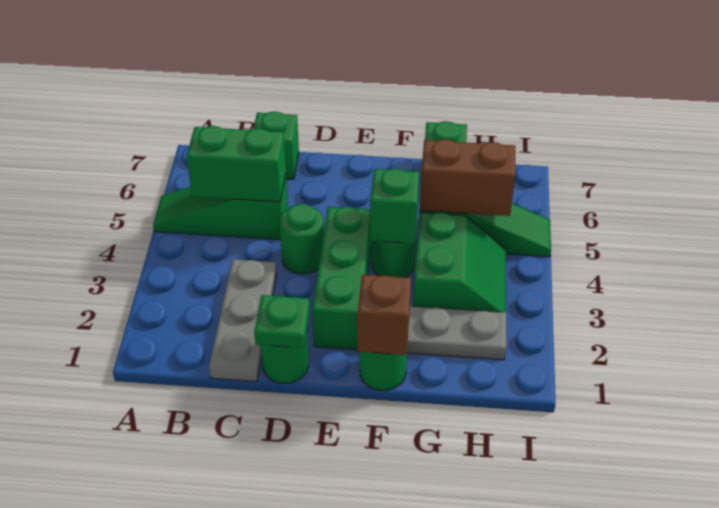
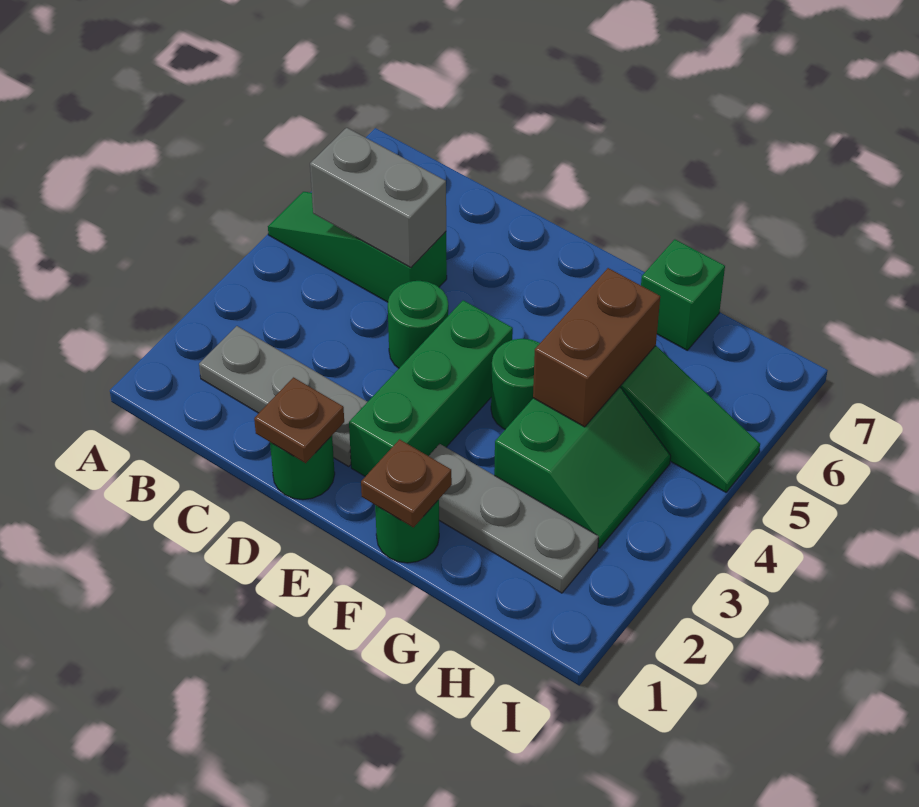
green brick B5:C5 level 2 -> grey brick B5:C5 level 2
grey plate C1:C3 level 1 -> grey plate B2:D2 level 1
green brick C7 level 1 -> none
green plate D1 level 2 -> brown plate D1 level 2
brown brick F1 level 2 -> brown plate F1 level 2
green brick F4 level 2 -> none
brown brick G5:H5 level 2 -> brown brick G4:G5 level 2

